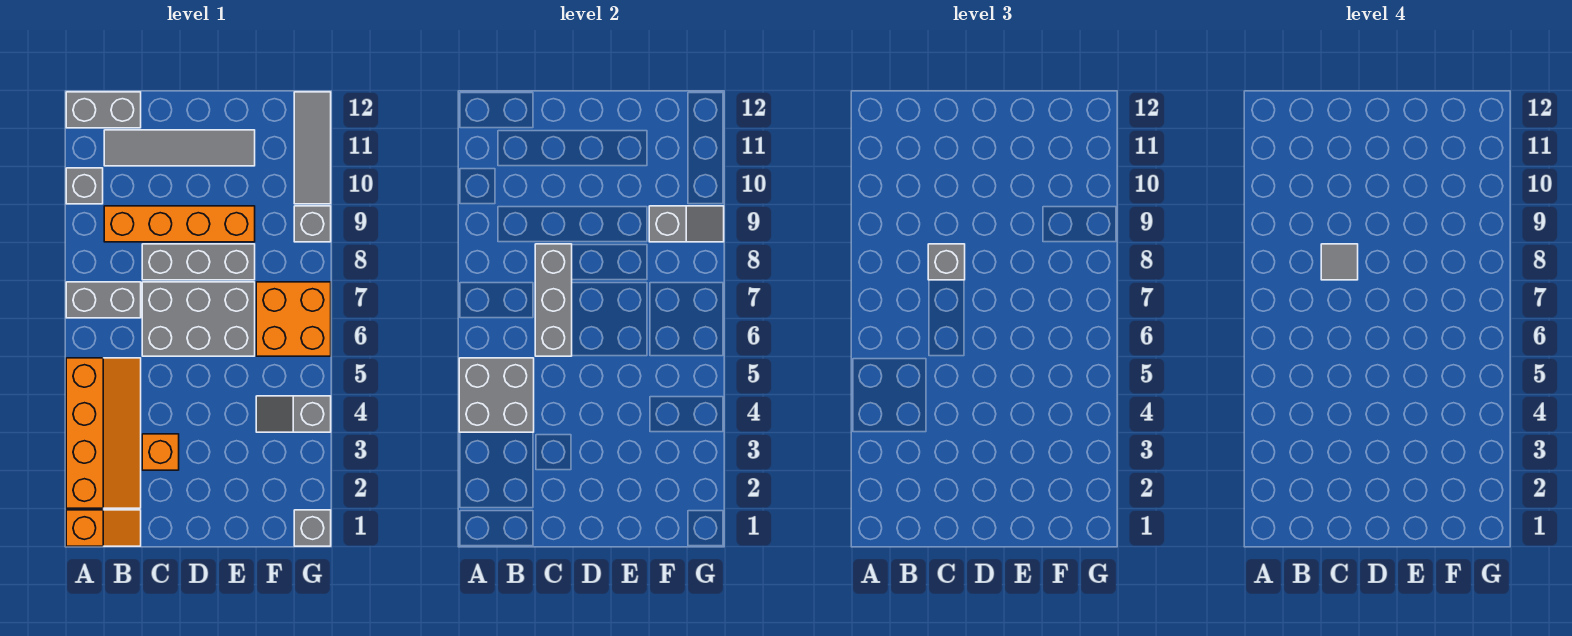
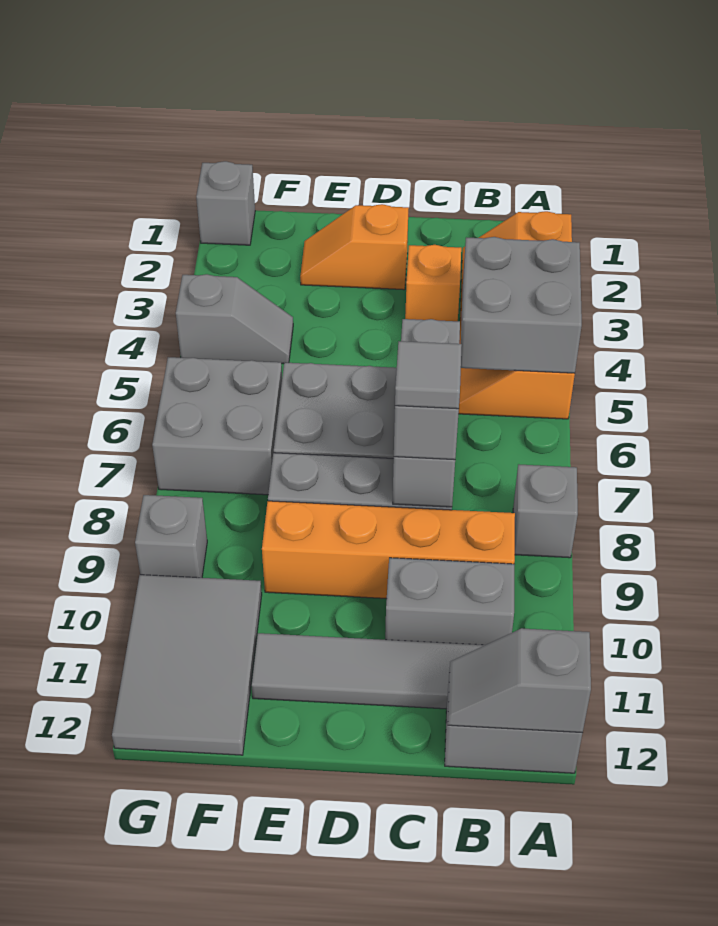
orange slope A1:B1 level 1 top A -> orange slope D2:E2 level 1 top D
grey brick A7:B7 level 1 -> grey brick B10:C10 level 1
grey brick A10 level 1 -> grey brick A8 level 1
orange brick F6:G7 level 1 -> grey brick F6:G7 level 1
grey slope F9:G9 level 2 top F -> grey slope A12:B12 level 2 top A
grey tile G10:G12 level 1 -> grey tile F10:G12 level 1

